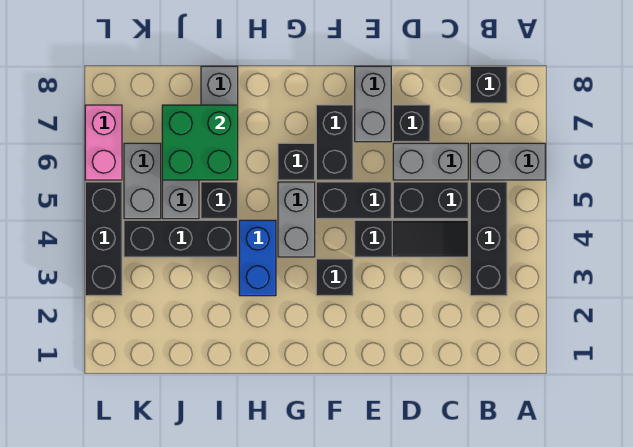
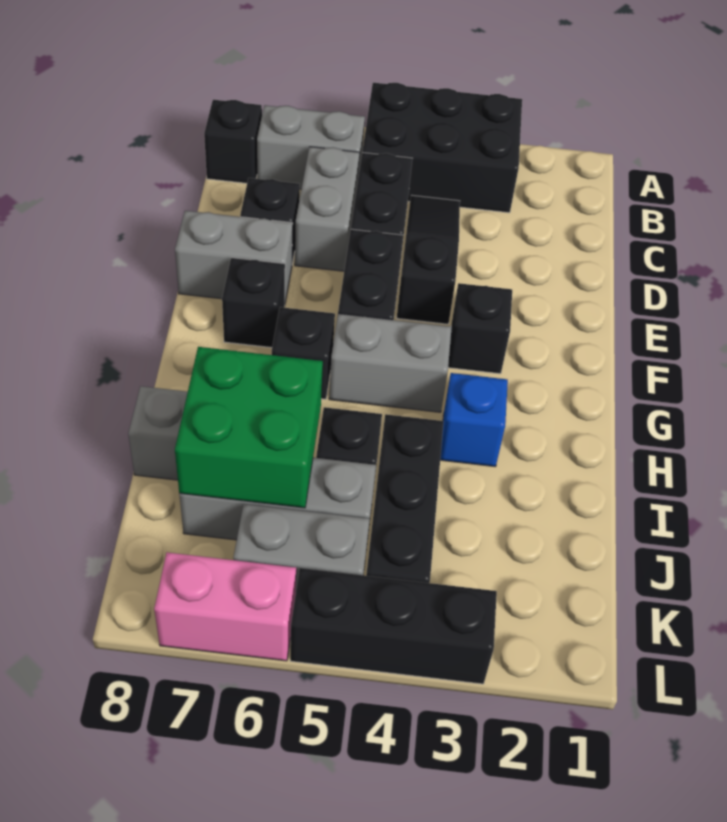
grey brick A6:B6 level 1 -> grey brick B6:B7 level 1
black brick B3:B5 level 1 -> black brick A3:B5 level 1
black brick F6:F7 level 1 -> black brick F7 level 1
blue brick H3:H4 level 1 -> blue brick H3 level 1

